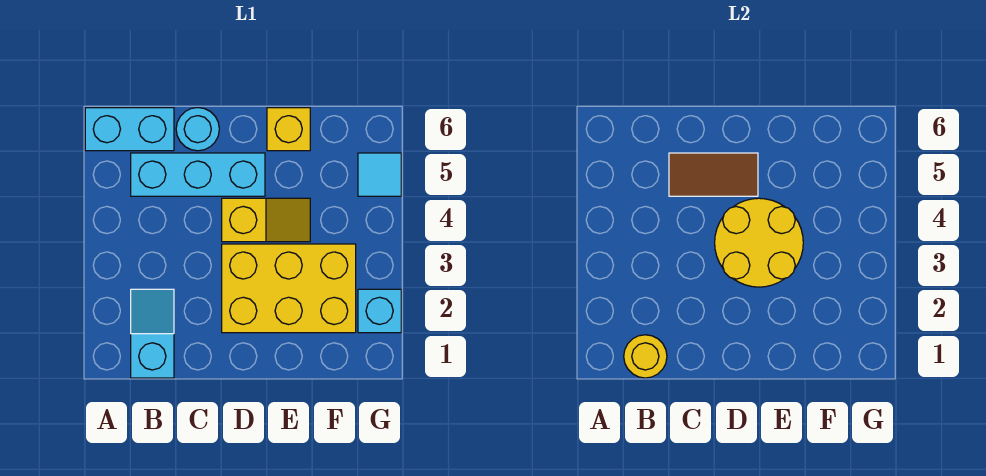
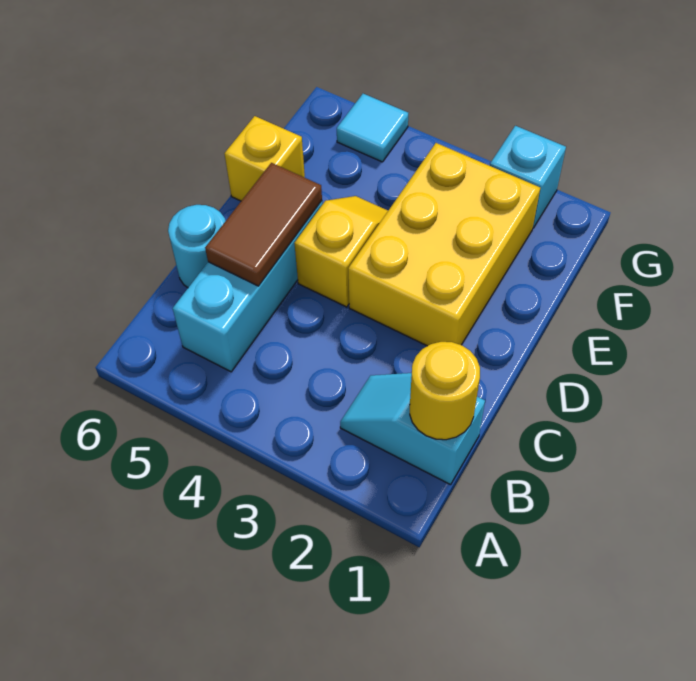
cyan brick A6:B6 level 1 -> none
yellow round brick D3:E4 level 2 -> none

